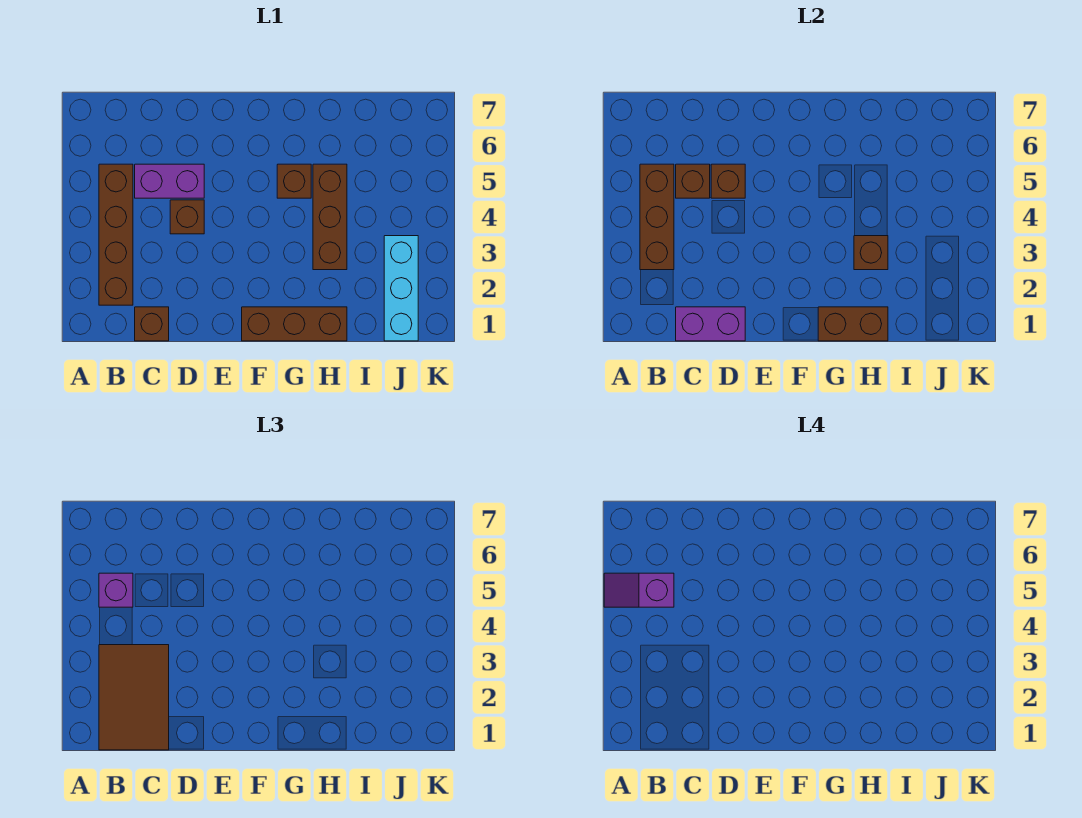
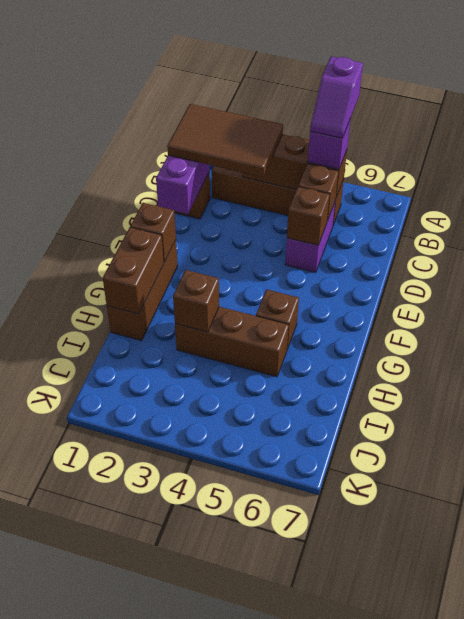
purple slope A5:B5 level 4 top B -> purple slope A5:B5 level 4 top A
brown brick D4 level 1 -> brown brick F1 level 2
cyan brick J1:J3 level 1 -> none

